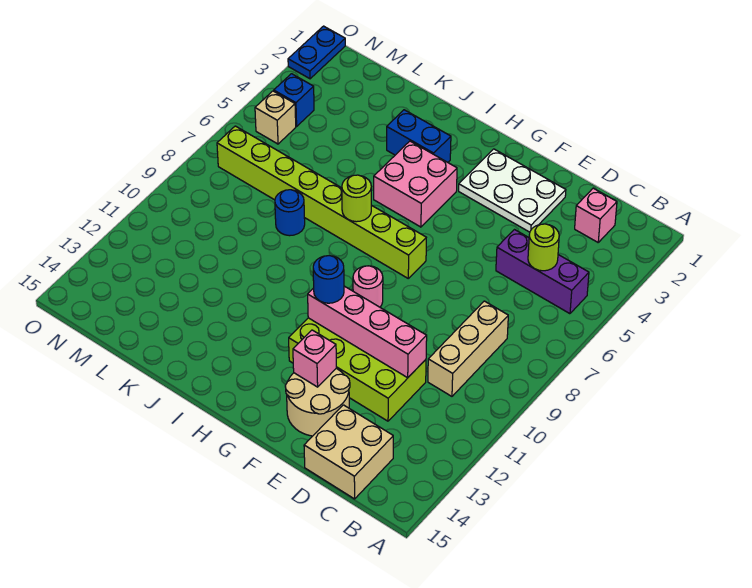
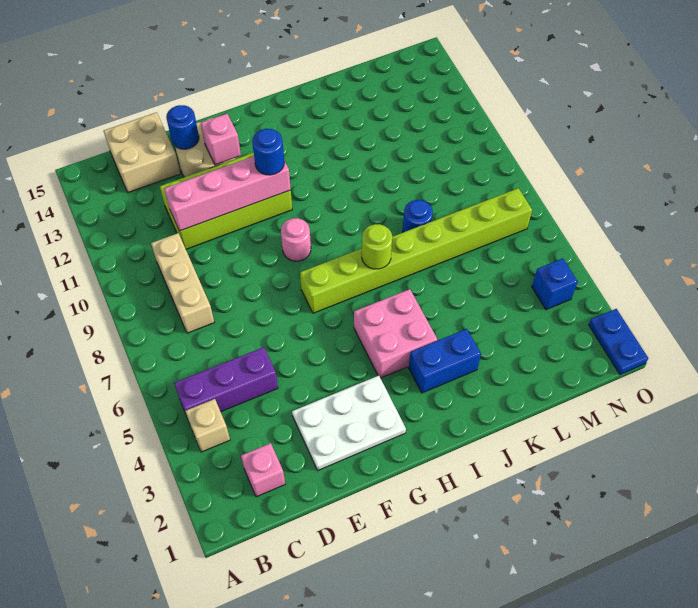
lime round brick C5 level 2 -> none
none -> blue round brick E14 level 2
tan brick N5 level 1 -> tan brick B4 level 1

